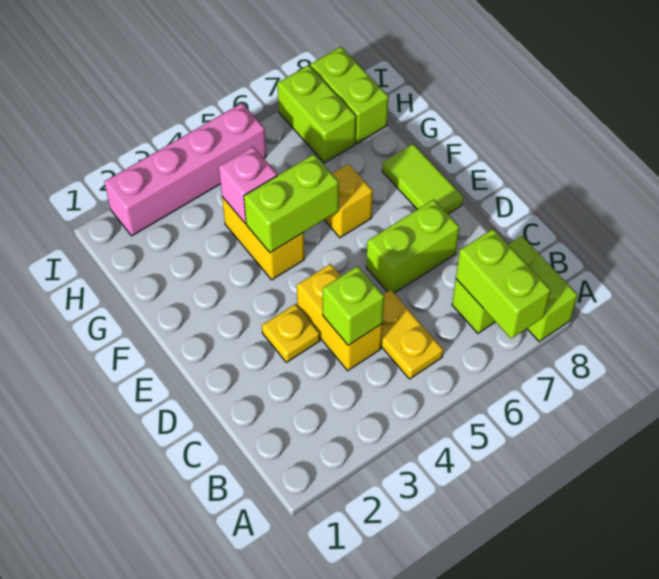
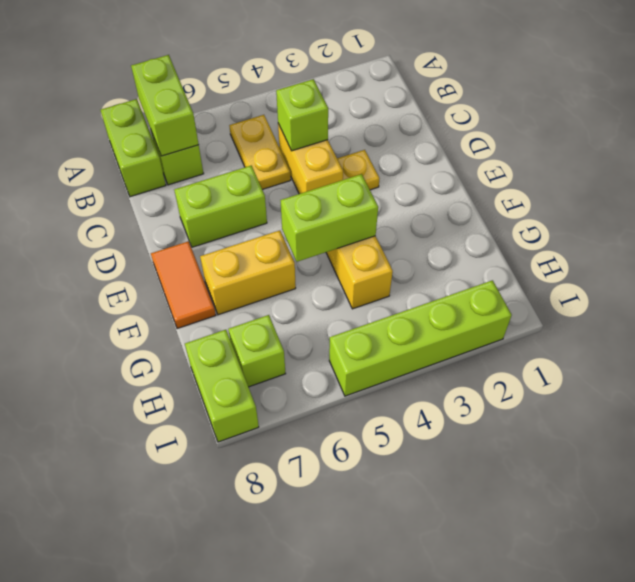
lime tile E8:F8 level 1 -> orange tile E8:F8 level 1
yellow brick F6 level 1 -> yellow brick F6:F7 level 1
pink brick G4 level 2 -> none
lime brick H7:I7 level 1 -> lime brick H7 level 1
pink brick I2:I5 level 1 -> lime brick I2:I5 level 1

